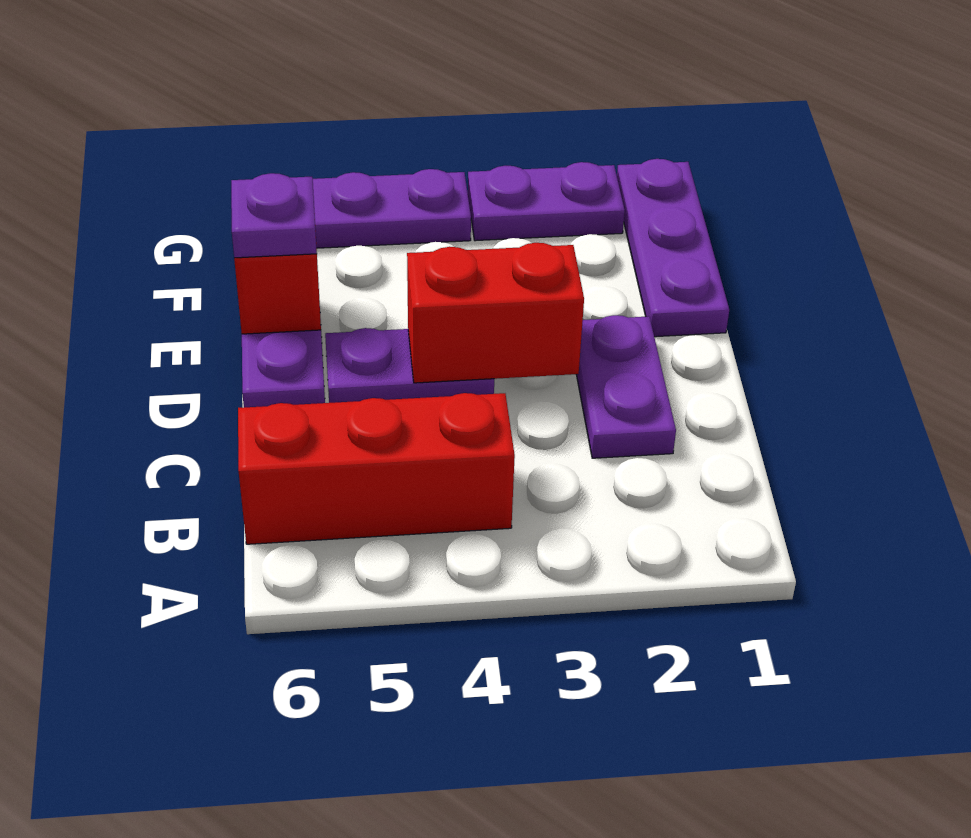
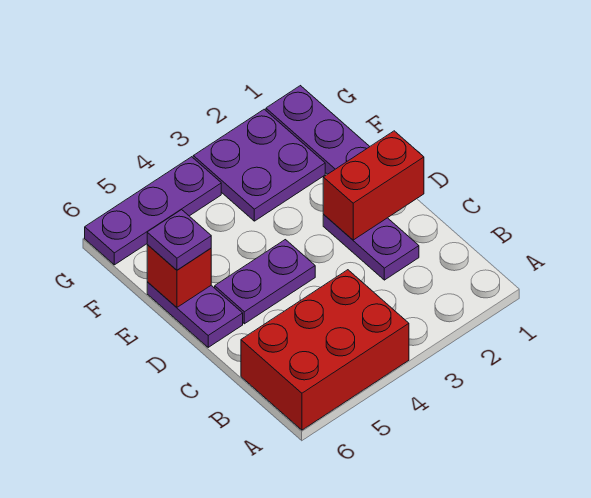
red brick B4:B6 level 1 -> red brick A4:B6 level 1
red brick D3:D4 level 2 -> red brick D1:D2 level 2
purple plate G2:G3 level 1 -> purple plate F2:G3 level 1

